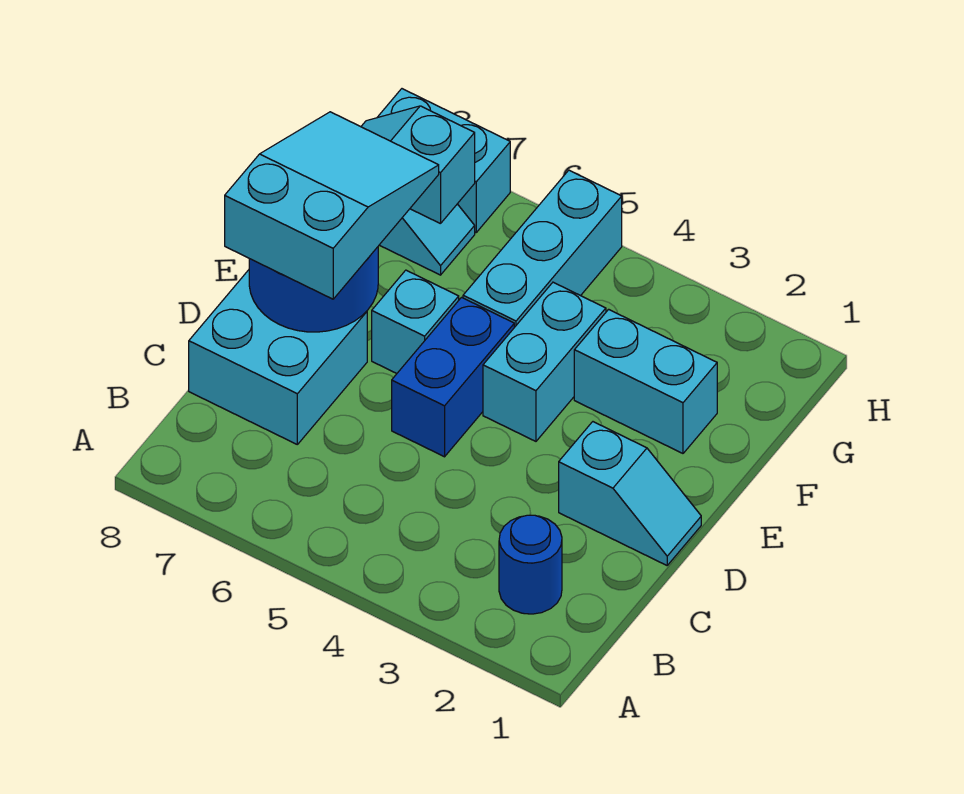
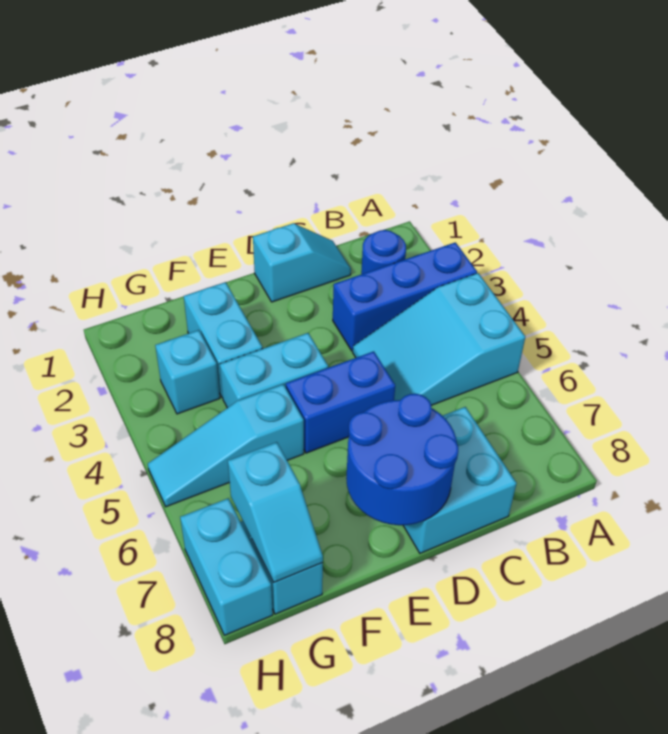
none -> blue brick A3:C3 level 1
cyan slope D1:D2 level 1 top 2 -> cyan slope C1:D1 level 1 top D
cyan slope D7:F8 level 3 top D -> cyan slope A4:C5 level 1 top A
cyan brick E6 level 1 -> cyan brick G3 level 1
cyan brick F5:H5 level 1 -> cyan slope F5:H5 level 1 top F

